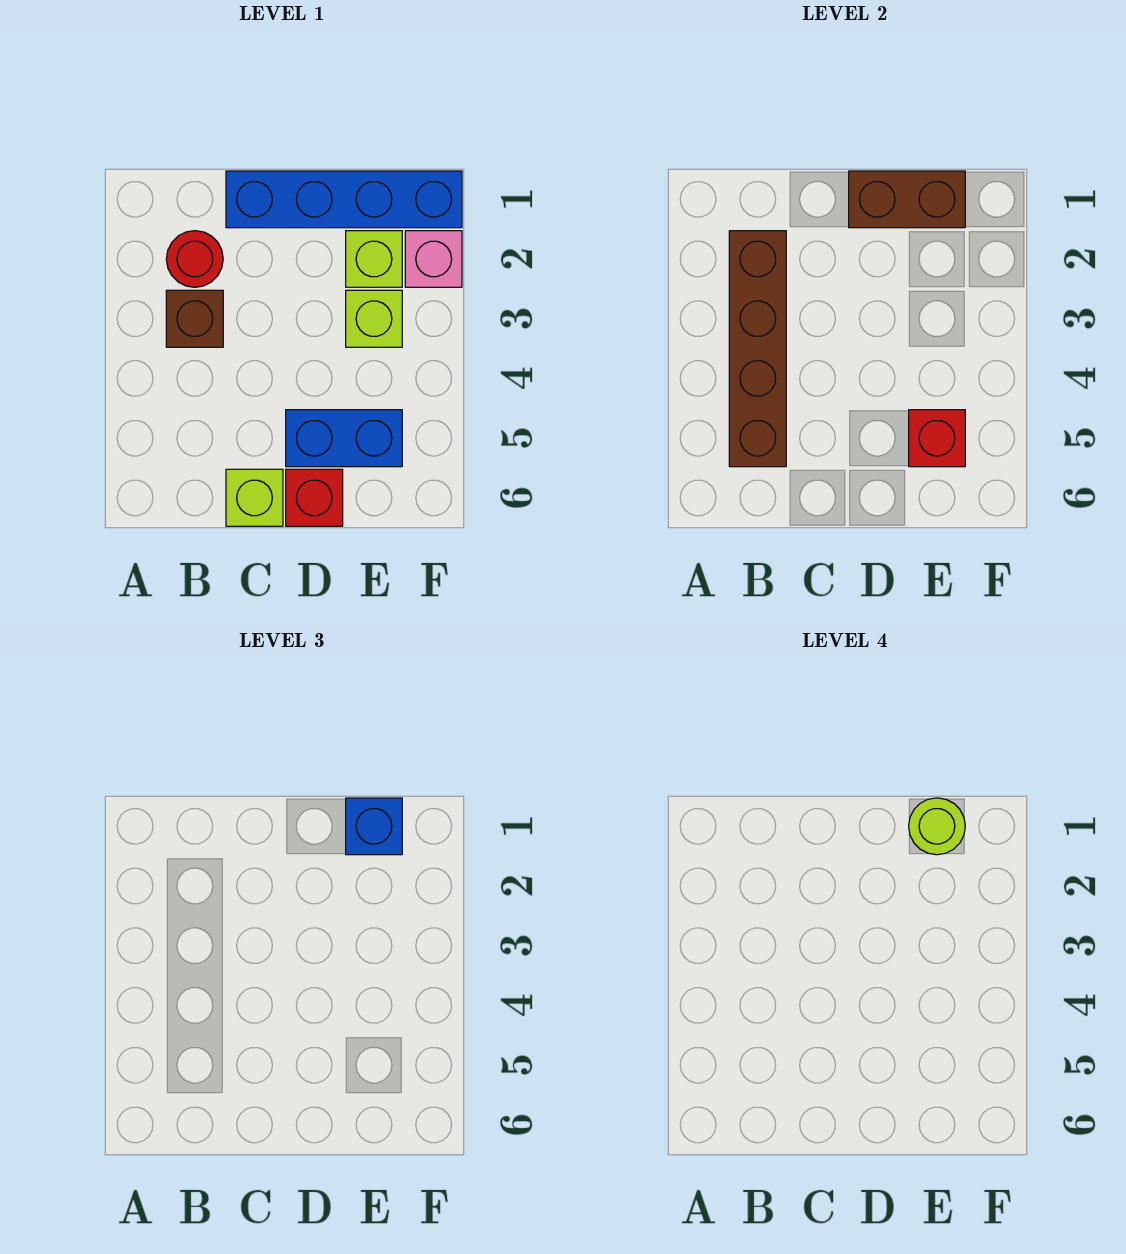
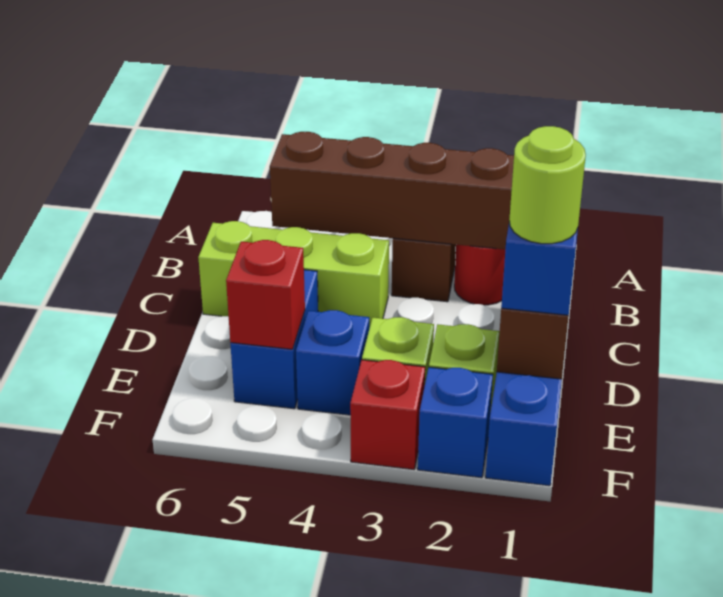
lime brick C6 level 1 -> lime brick C4:C6 level 1
red brick D6 level 1 -> red brick F3 level 1
none -> blue brick E4 level 1
pink brick F2 level 1 -> blue brick F2 level 1

